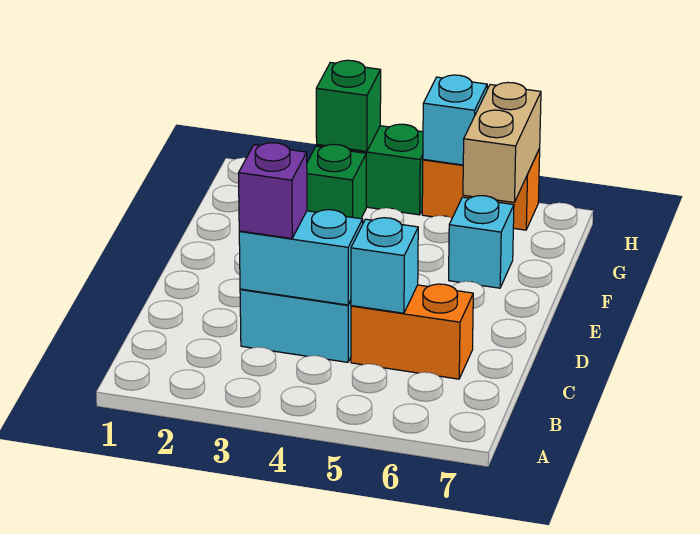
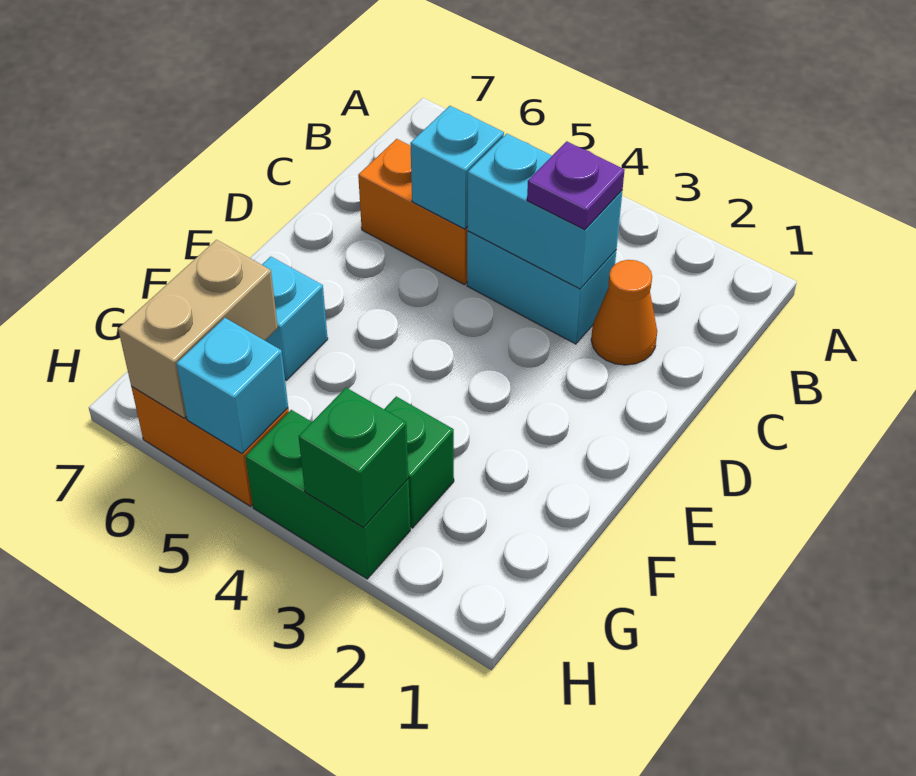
none -> orange cone C2 level 1
purple brick C3 level 3 -> purple plate C3 level 3

